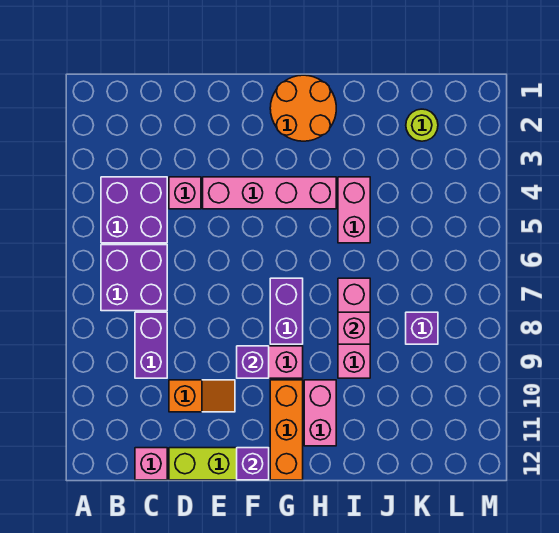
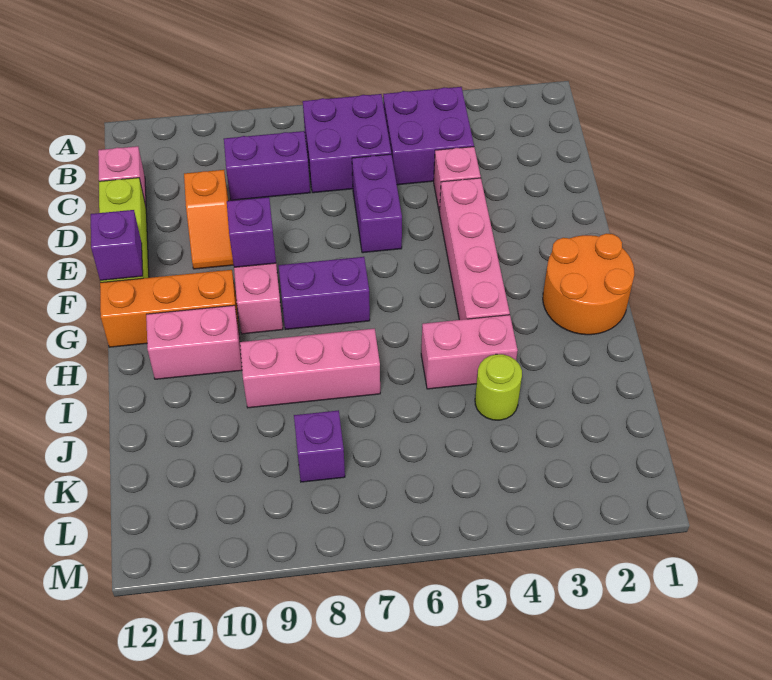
none -> purple brick D6:E6 level 1
pink brick I8 level 2 -> none
lime round brick K2 level 1 -> lime round brick J4 level 1

